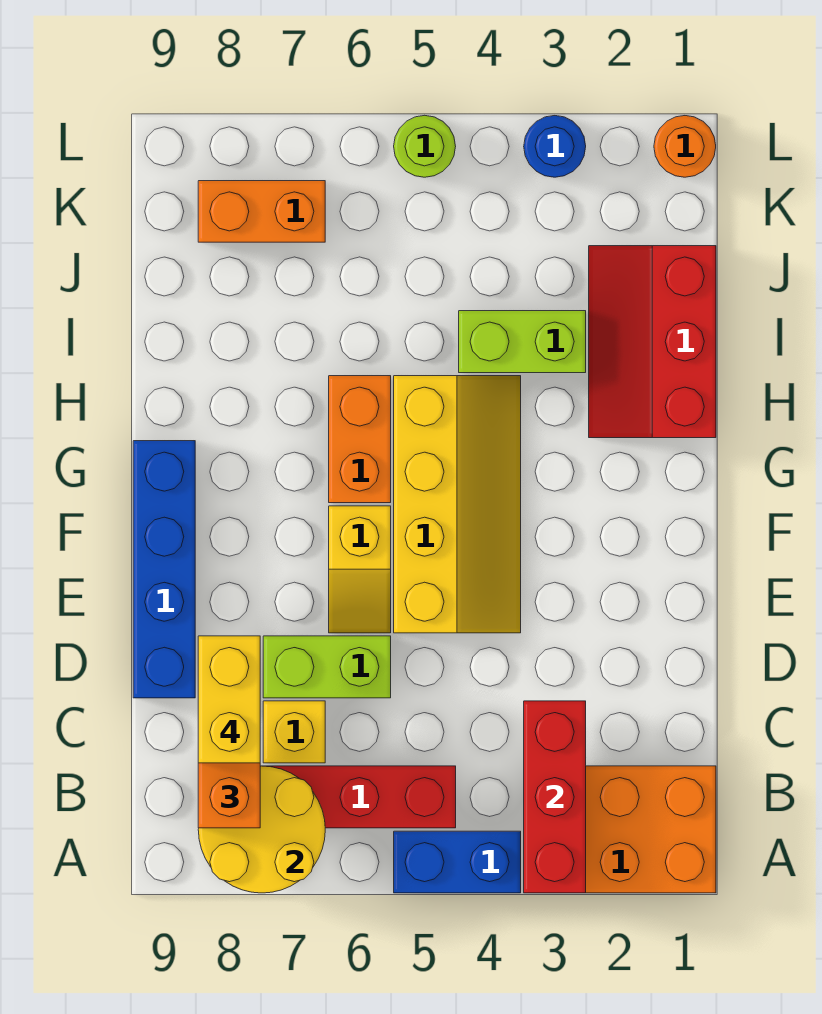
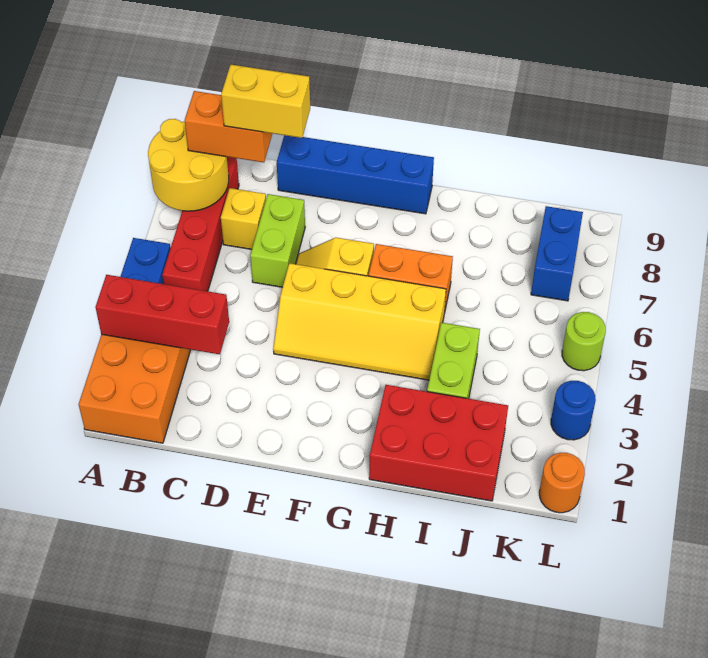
red slope H1:J2 level 1 top 1 -> red brick H1:J2 level 1
orange brick K7:K8 level 1 -> blue brick K7:K8 level 1

